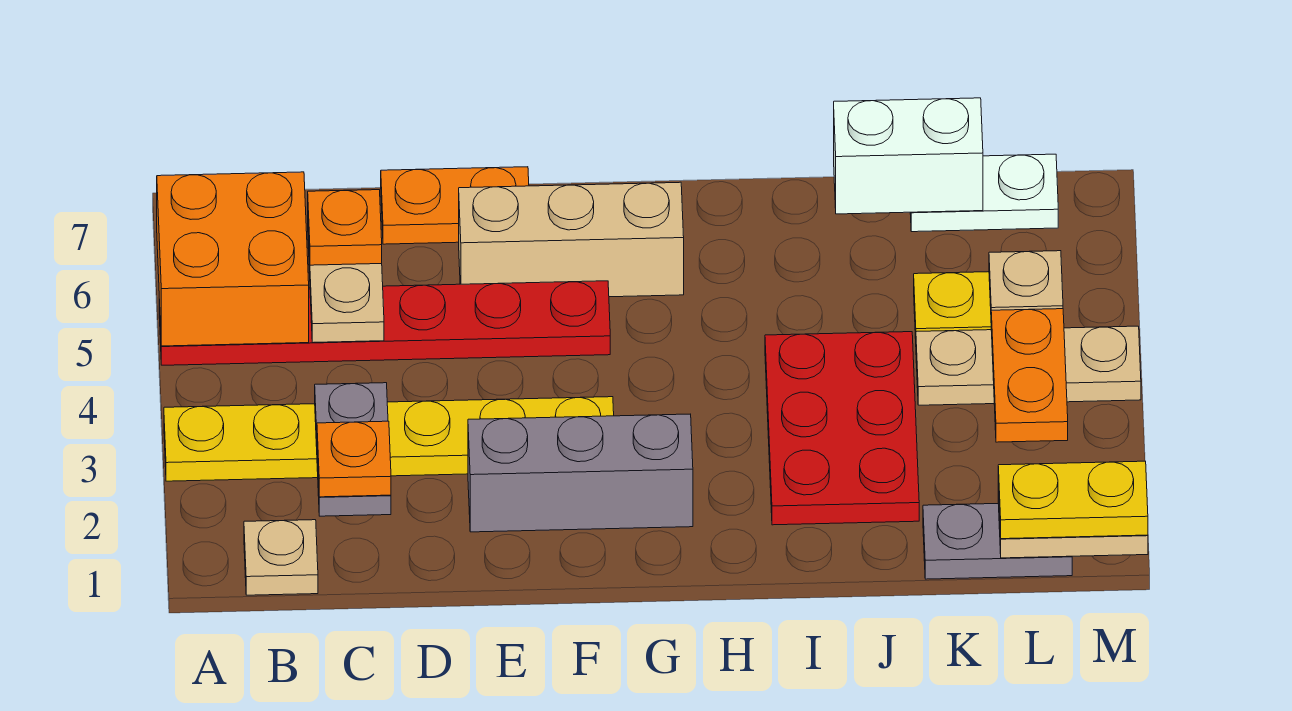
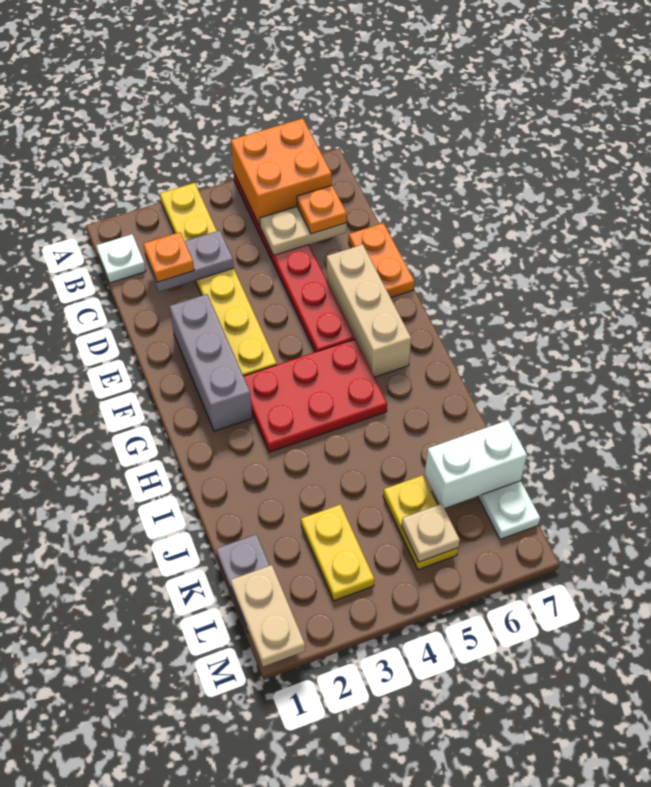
tan plate B1 level 1 -> white plate B1 level 1
red plate I2:J4 level 1 -> red plate G3:H5 level 1
white brick J7:K7 level 2 -> white brick K6:K7 level 2
tan plate K4:M4 level 1 -> none
yellow plate L1:M1 level 3 -> yellow plate K3:L3 level 1
orange plate L3:L4 level 2 -> none

